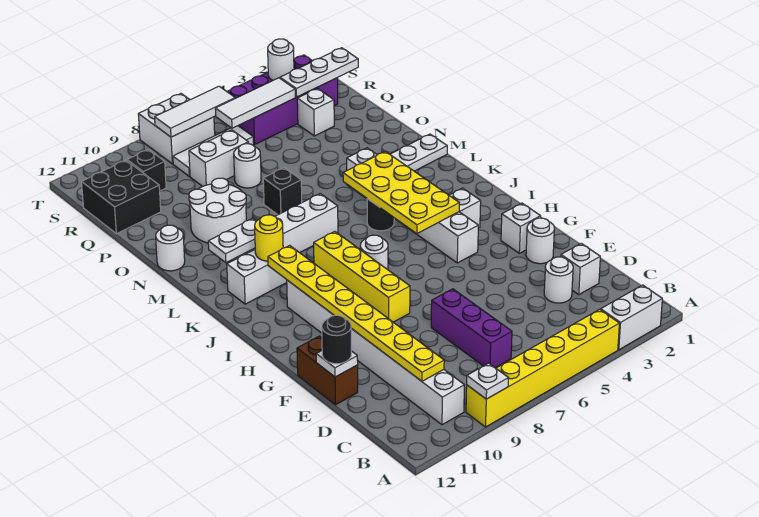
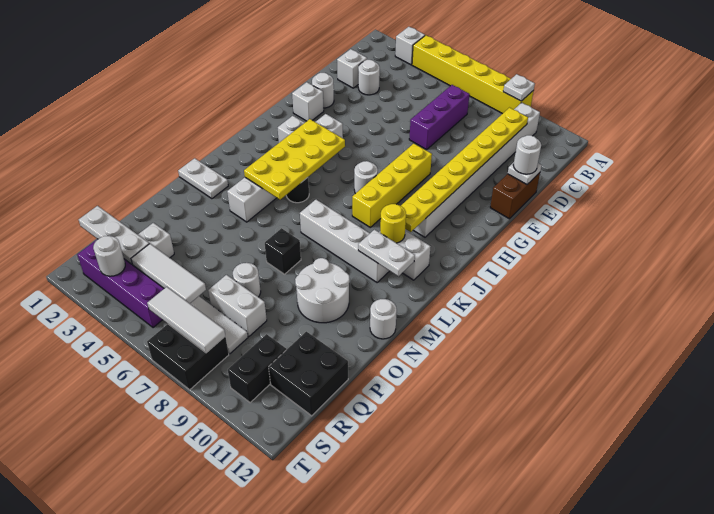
white brick A2:A3 level 1 -> white brick A3 level 1
black round brick E12 level 3 -> white round brick E12 level 3
black brick R10 level 1 -> black brick R10:S10 level 1
white brick S7:T8 level 1 -> black brick S7:T8 level 1

